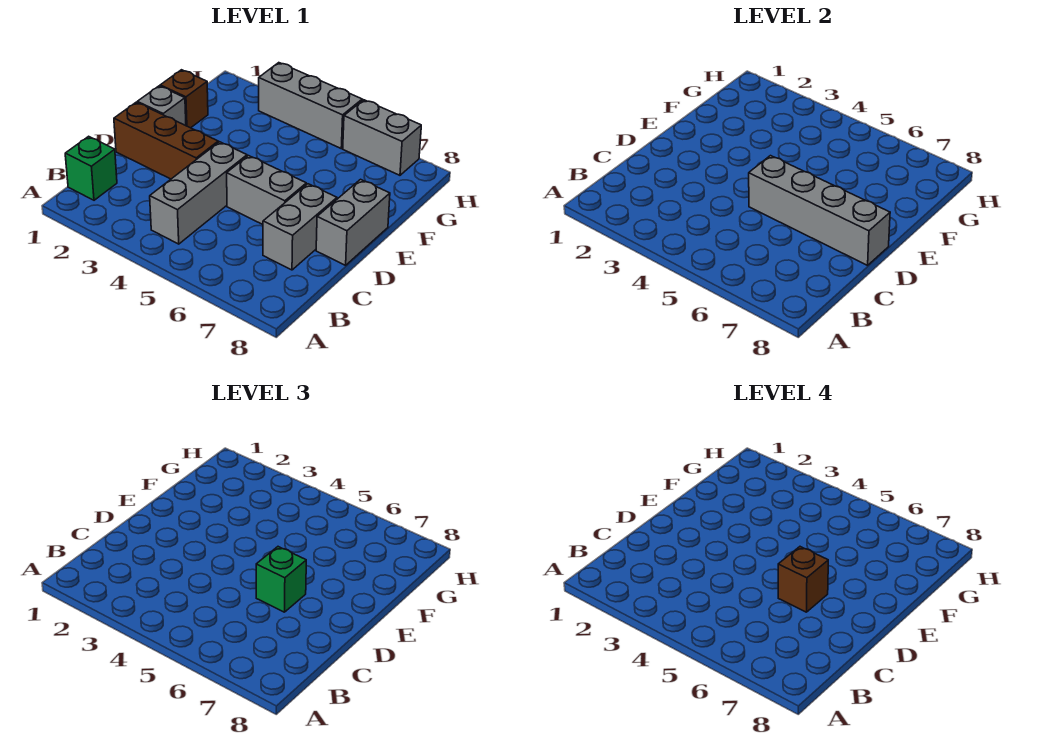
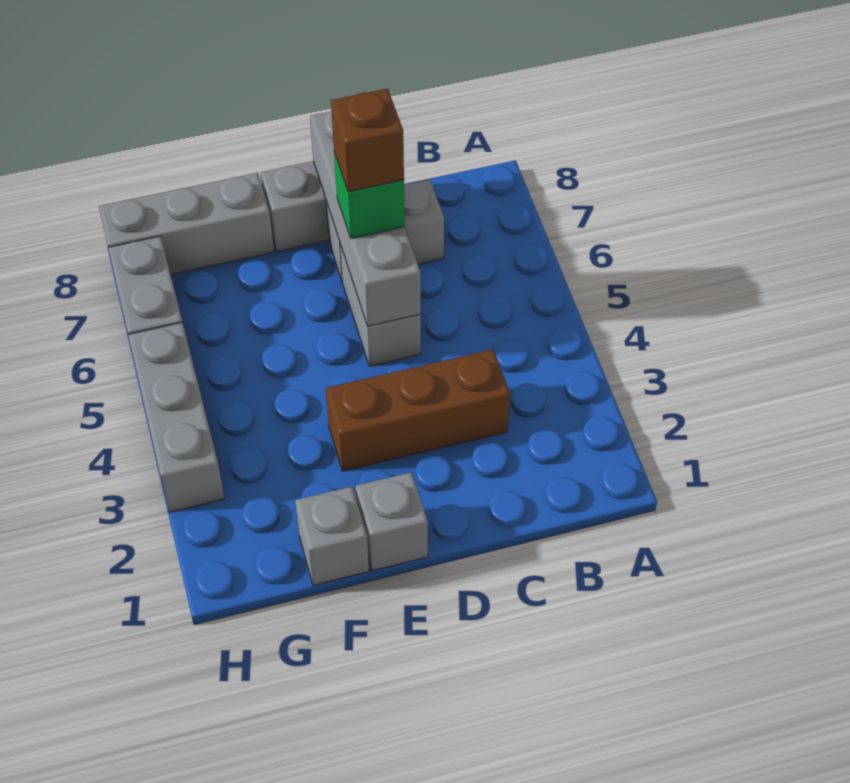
green brick B1 level 1 -> none
grey brick B4:D4 level 1 -> grey brick F8:H8 level 1
brown brick D1:D3 level 1 -> brown brick C3:E3 level 1
brown brick F1 level 1 -> grey brick F1 level 1

